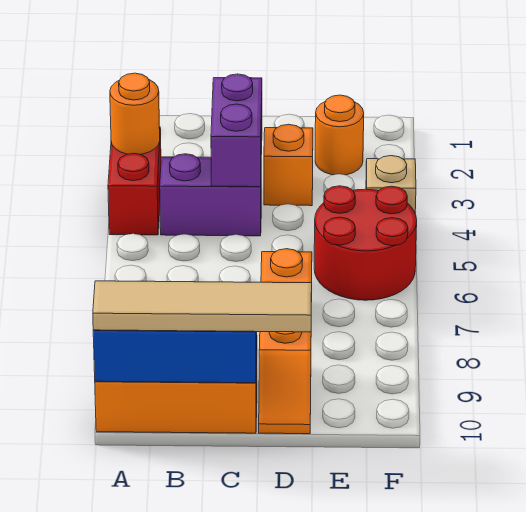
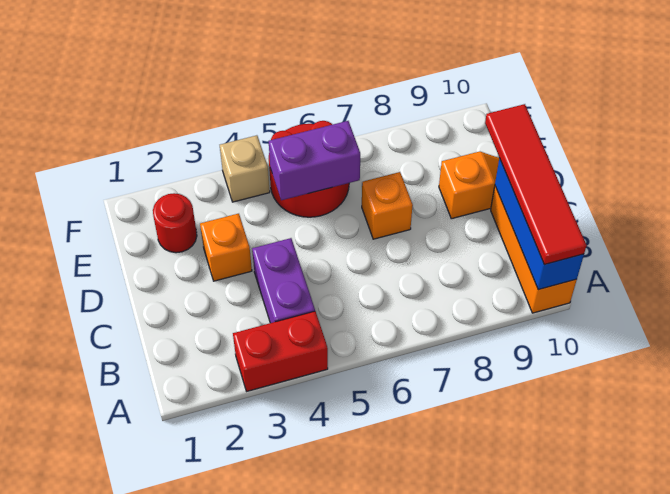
orange round brick A3 level 2 -> none
tan tile A10:D10 level 3 -> red tile A10:D10 level 3
purple brick C3:C4 level 2 -> purple brick E5:E6 level 2
orange round brick E2 level 1 -> red round brick E2 level 1

